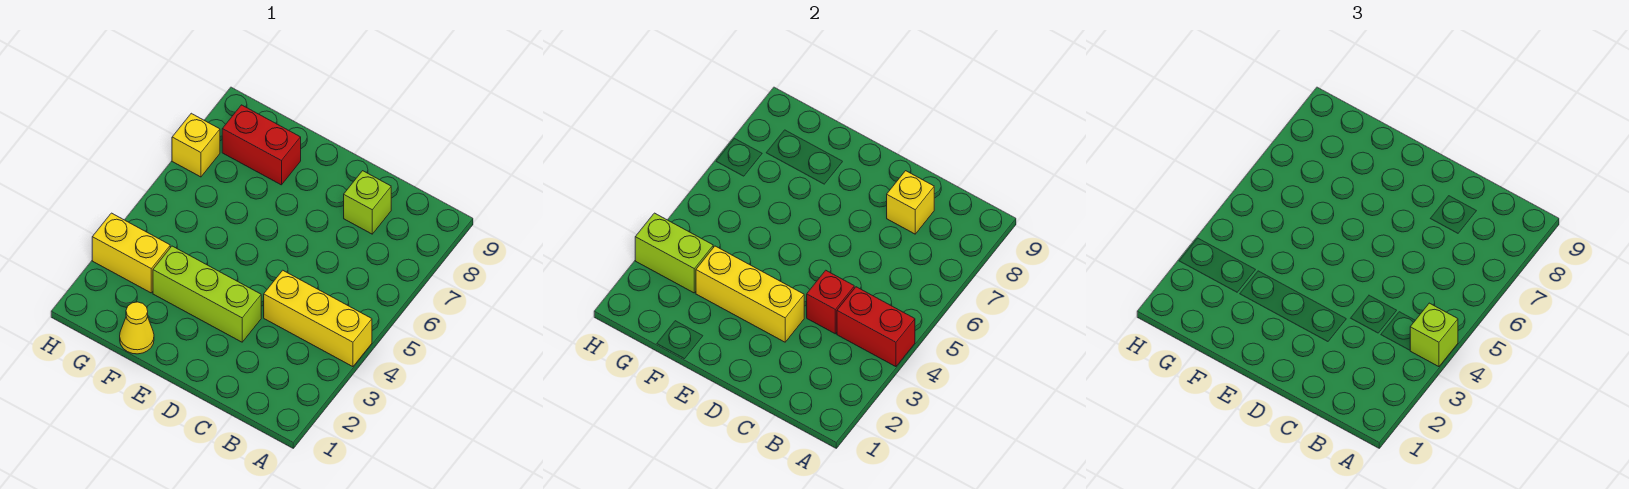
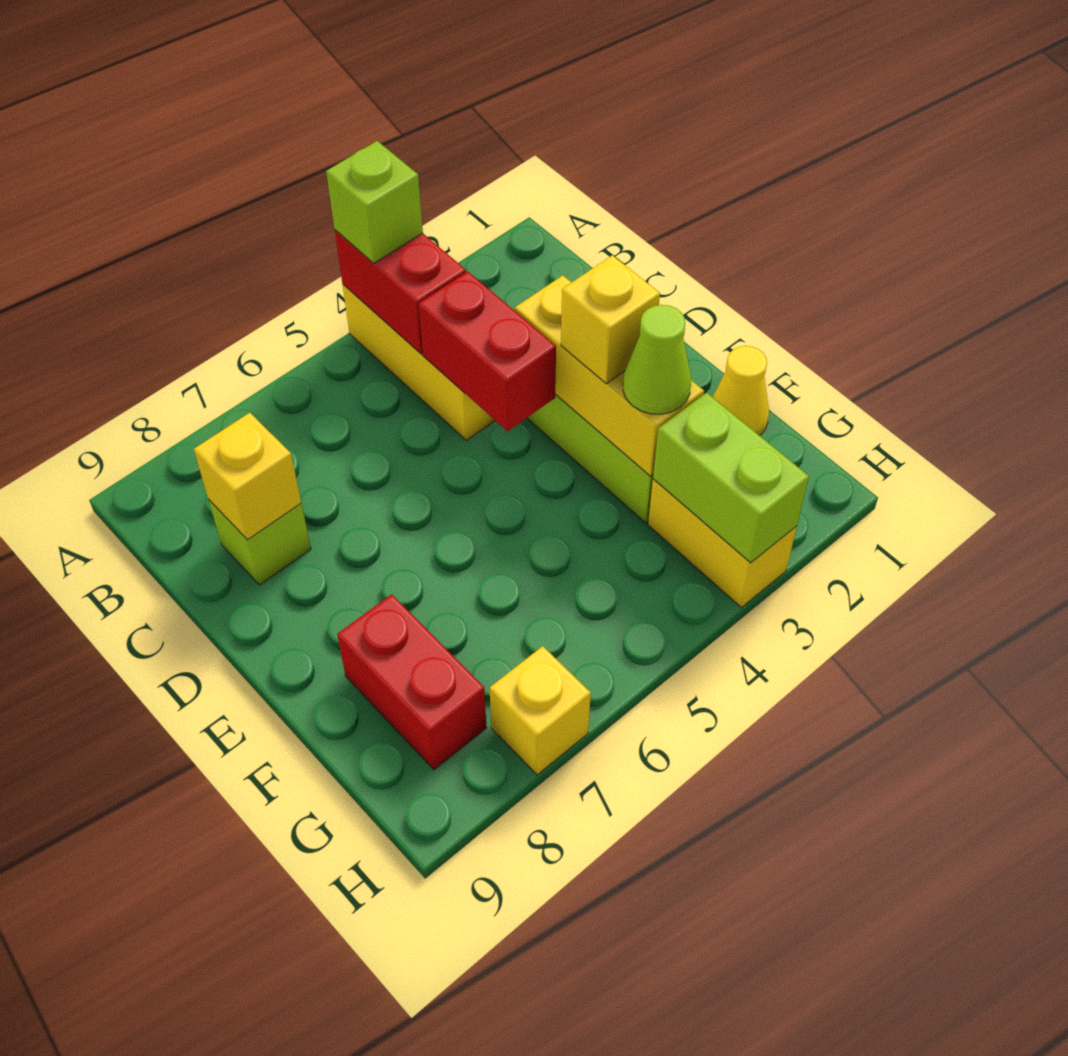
red brick C4 level 2 -> red brick C4:D4 level 2
none -> yellow brick E3 level 3
none -> lime cone F3 level 3

